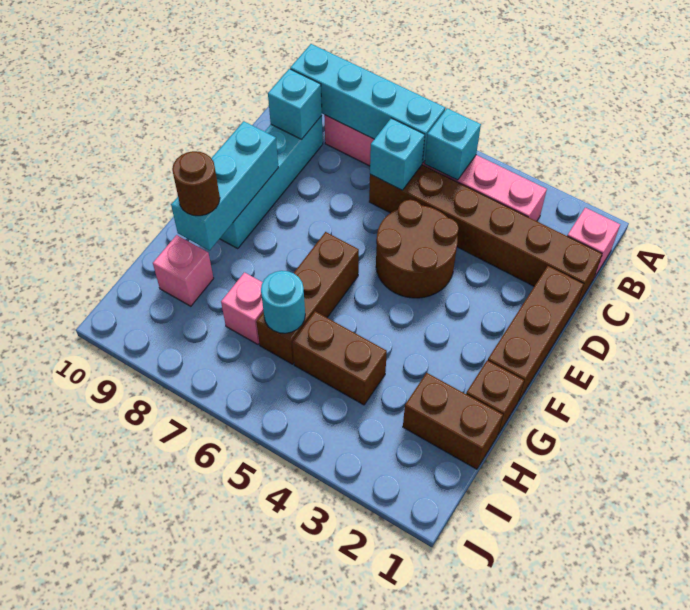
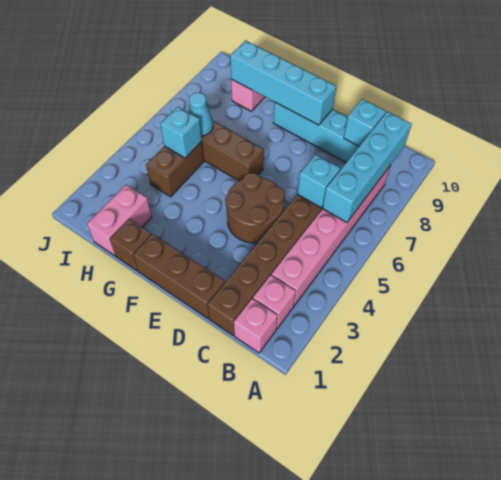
cyan brick B5 level 2 -> cyan brick H5 level 2
cyan brick E9:G9 level 2 -> cyan brick E9:H9 level 2
brown round brick G9 level 3 -> none
brown brick H1:H2 level 1 -> pink brick H1:H2 level 1
cyan round brick H6 level 2 -> cyan cone H6 level 2
pink brick H7 level 1 -> pink brick B2 level 1

